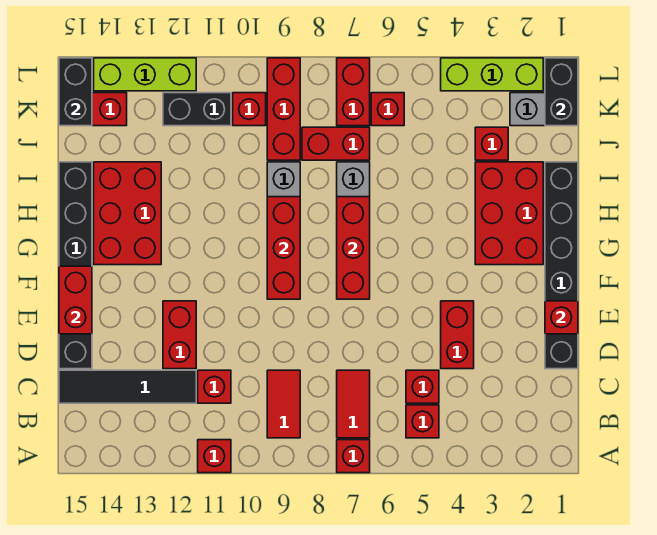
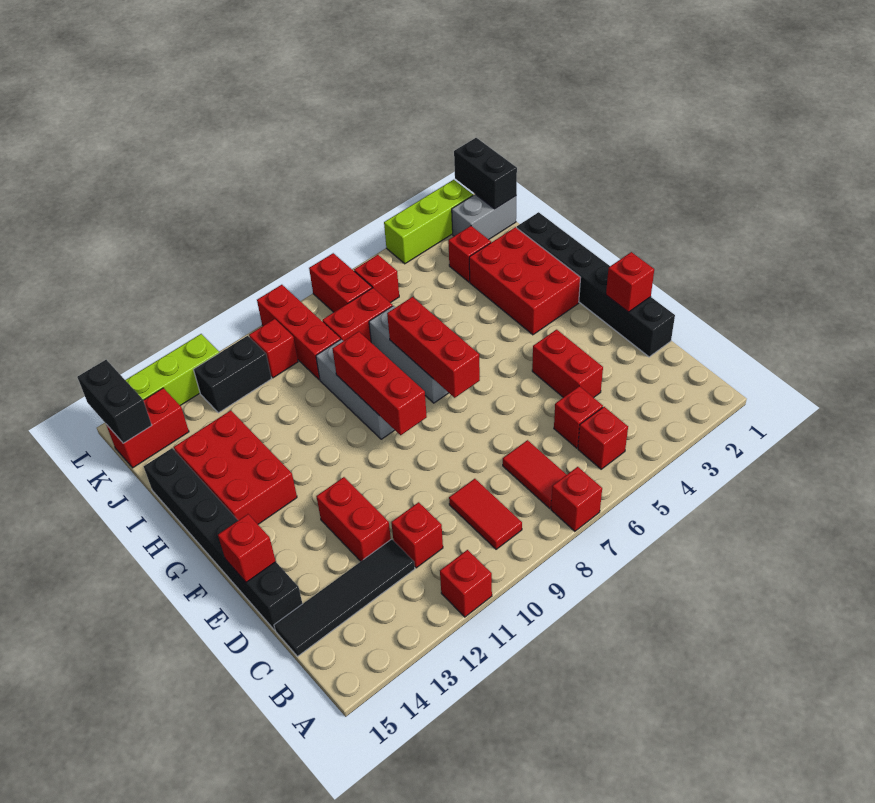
red brick E15:F15 level 2 -> red brick E15 level 2

